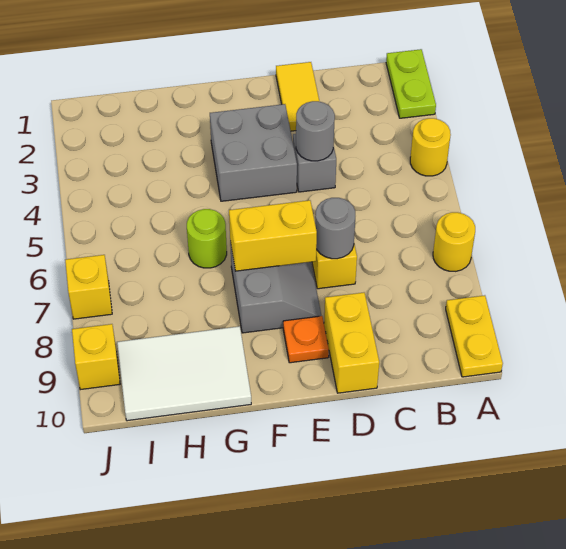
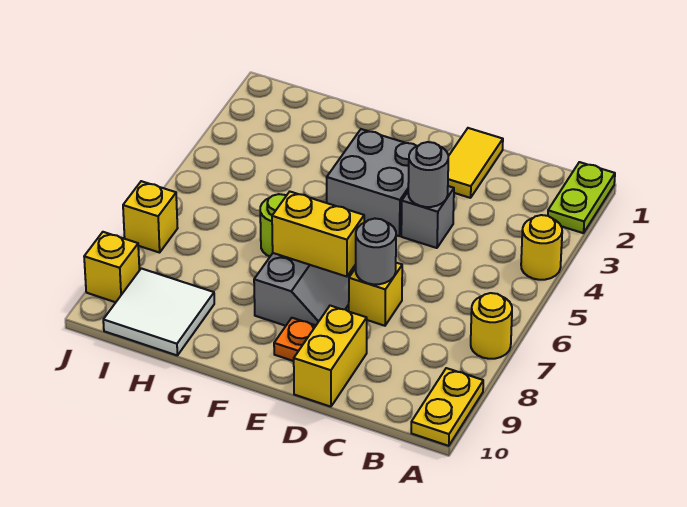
white tile G9:I10 level 1 -> white tile H9:I10 level 1

